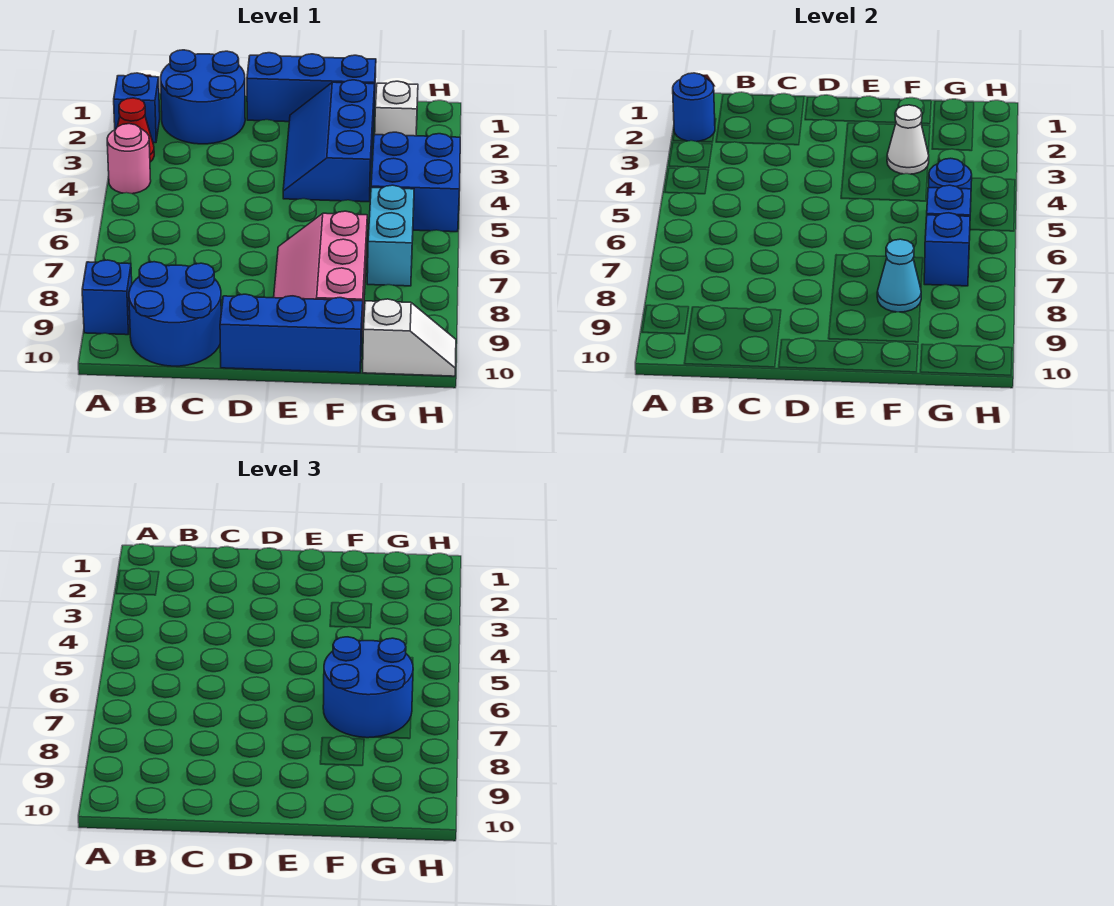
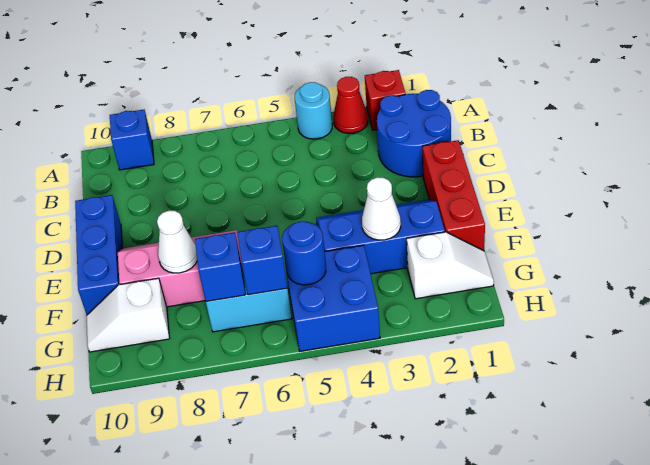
blue brick A2 level 1 -> red brick A2 level 1
blue round brick A2 level 2 -> none
pink round brick A4 level 1 -> cyan round brick A4 level 1
blue round brick B9:C10 level 1 -> none
blue brick D1:F1 level 1 -> red brick D1:F1 level 1
blue round brick F6:G7 level 3 -> none
cyan cone F8 level 2 -> white cone F8 level 2
white slope G10:H10 level 1 top G -> white slope G9:G10 level 1 top 9

